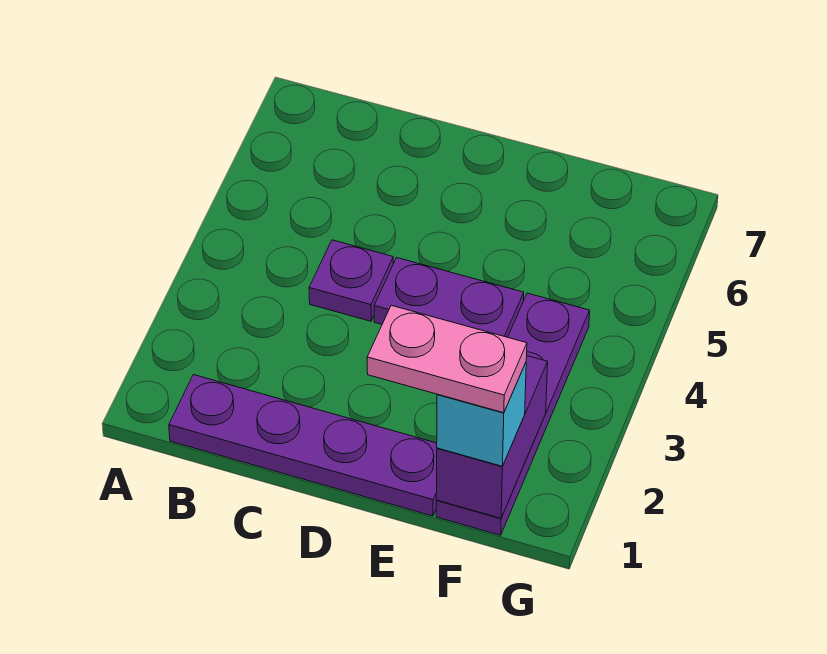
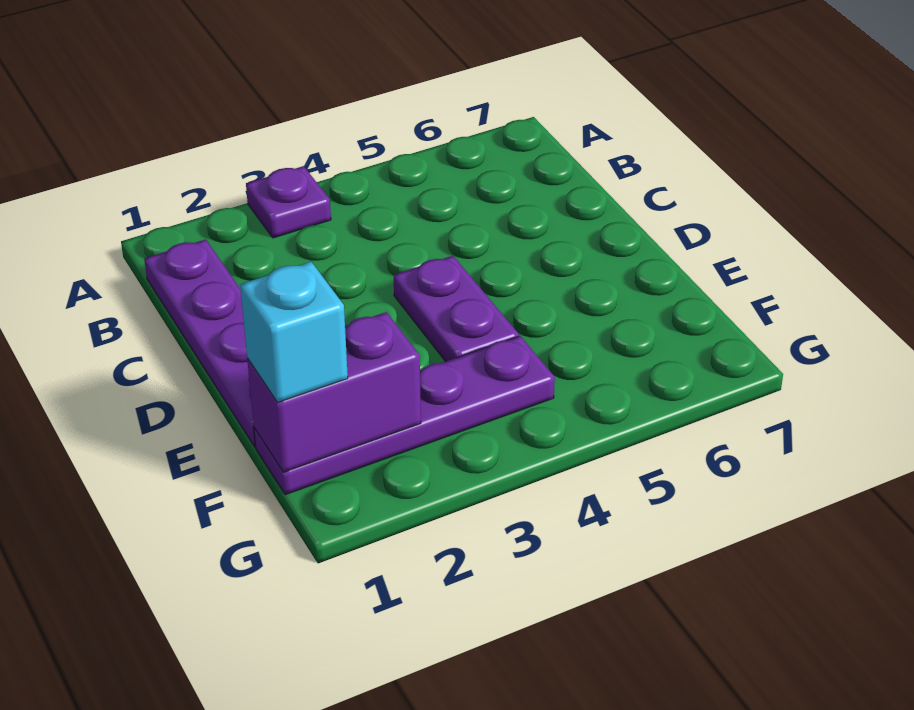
purple plate C4 level 1 -> purple plate A3 level 1
pink plate E1:F1 level 4 -> none

